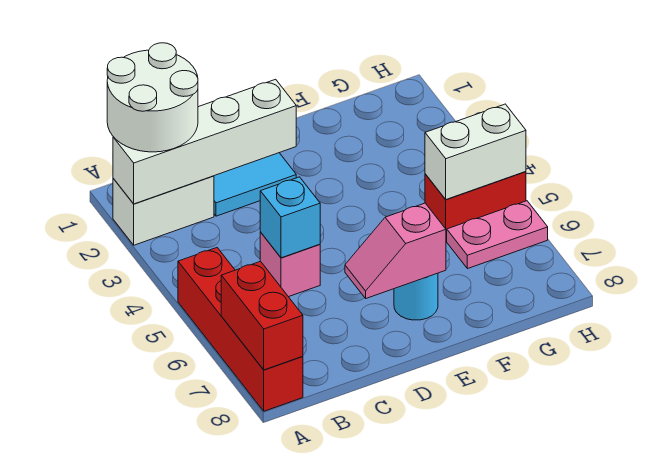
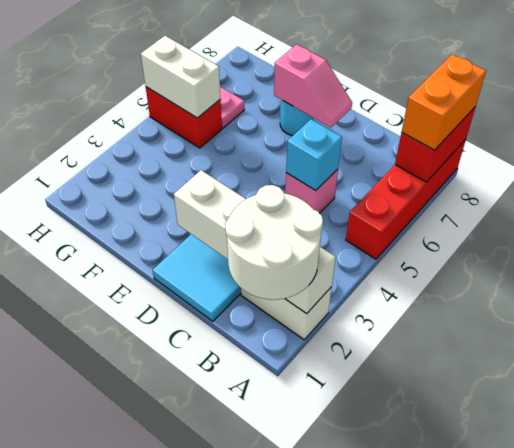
none -> orange brick A7:A8 level 3

